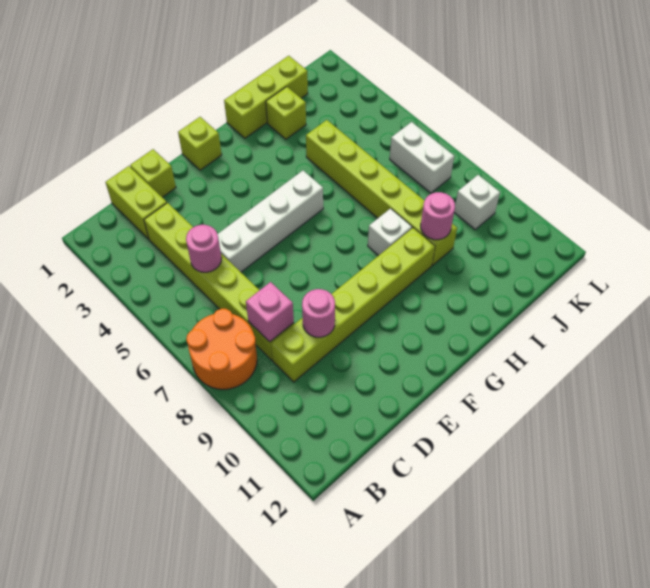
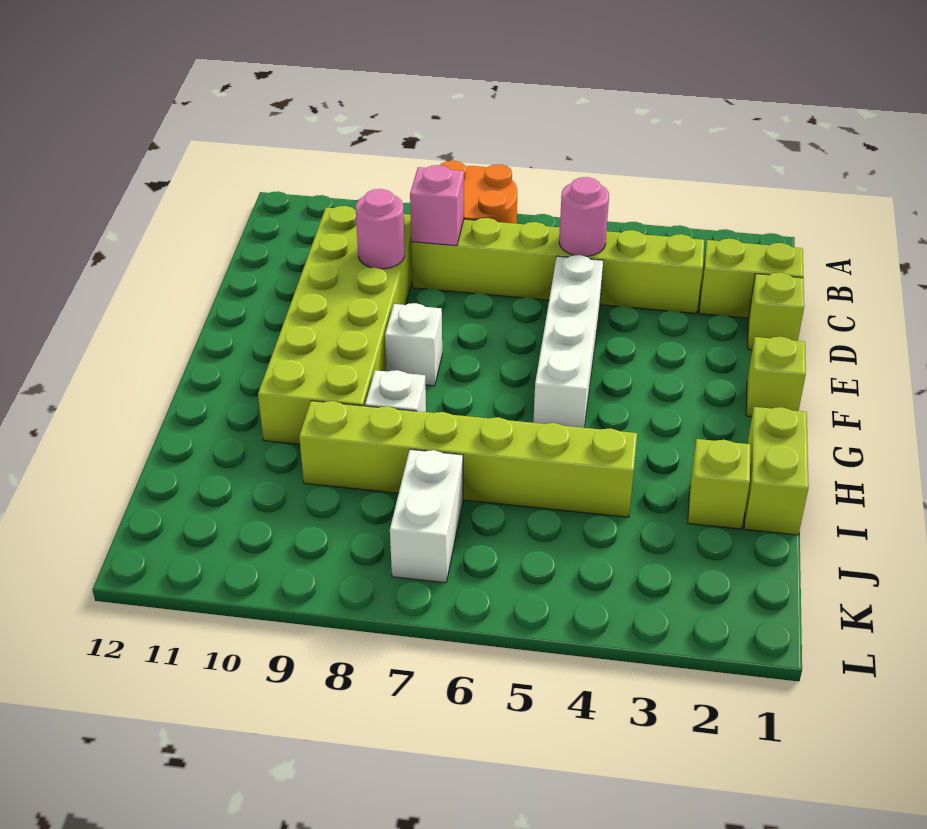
lime brick C9:H9 level 1 -> lime brick C9:H10 level 1
lime brick H1:J1 level 1 -> lime brick H1:I1 level 1
pink round brick I9 level 2 -> none
white brick K6:K7 level 1 -> white brick J7:K7 level 1
white brick K9 level 1 -> white brick F8 level 1

